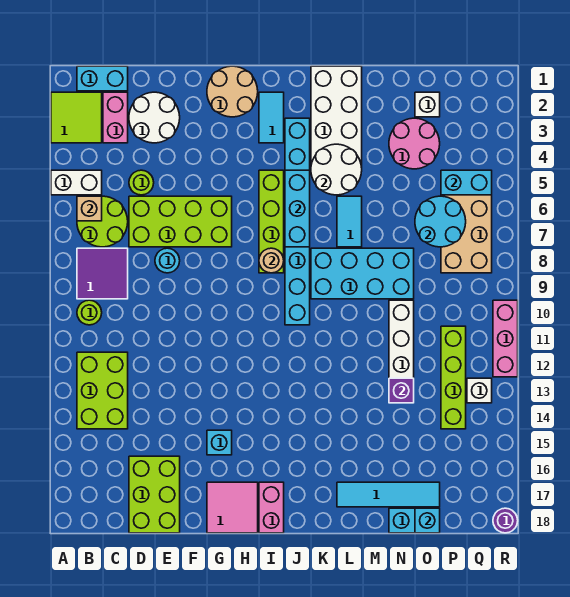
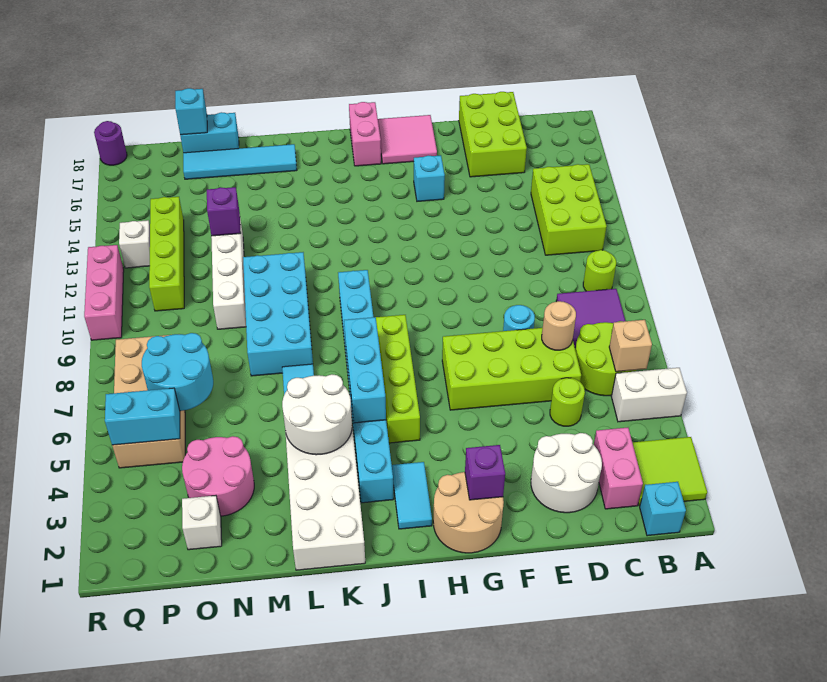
cyan brick B1:C1 level 1 -> cyan brick B1 level 1
none -> purple brick G2 level 2
tan round brick I8 level 2 -> tan round brick D7 level 2
cyan brick K8:N9 level 1 -> cyan brick L8:M11 level 1

